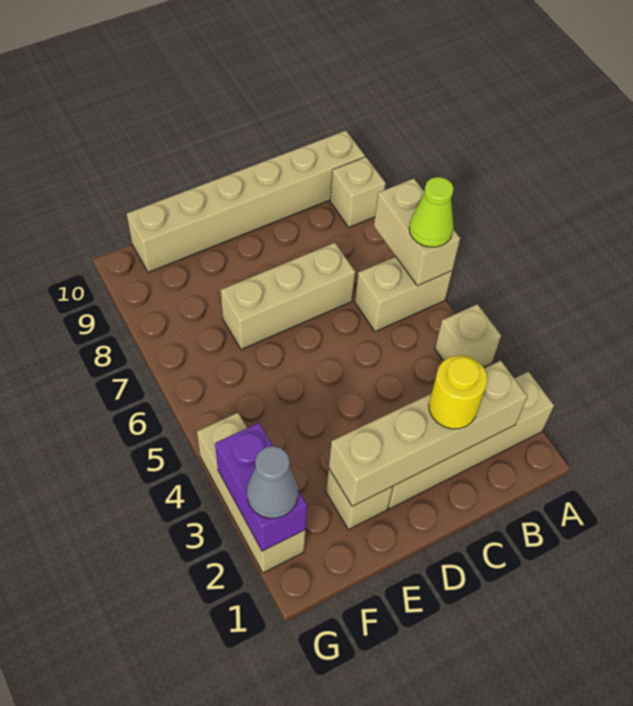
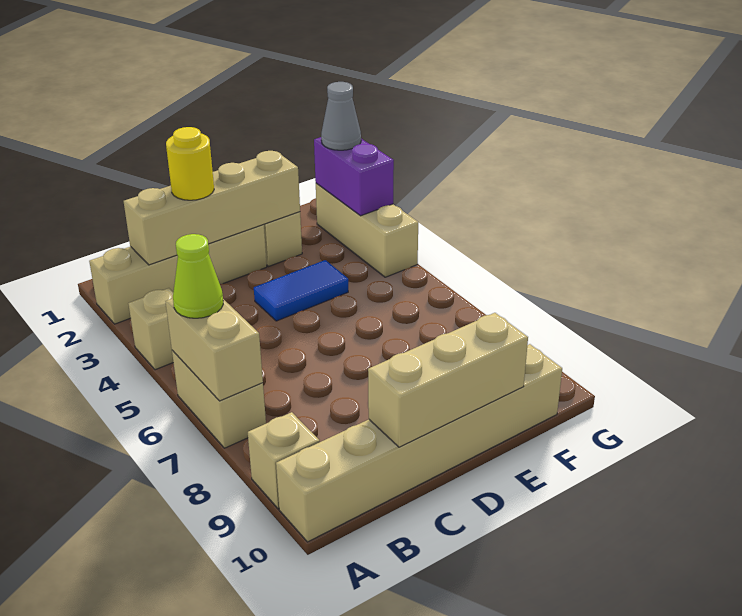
tan brick A6:B6 level 1 -> tan brick A6:A7 level 1
tan brick C7:E7 level 1 -> tan brick C10:E10 level 2
none -> blue tile D4:E4 level 1

